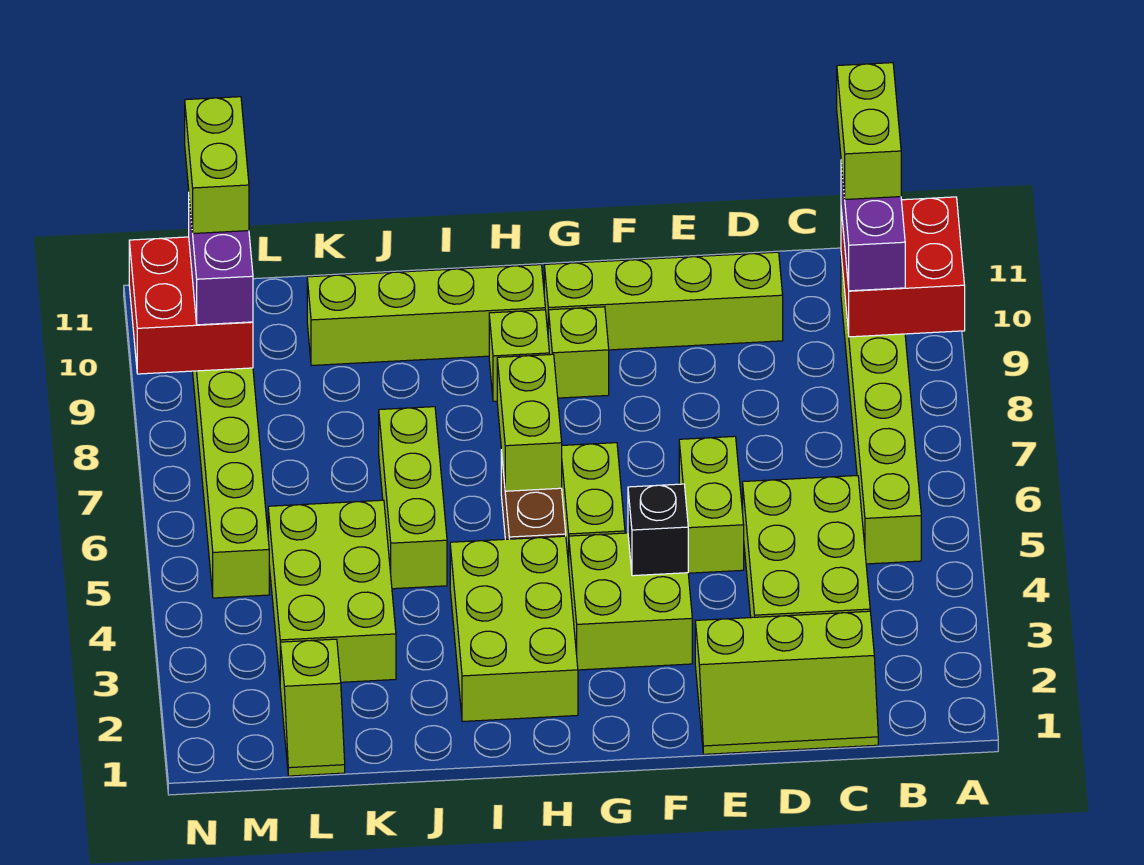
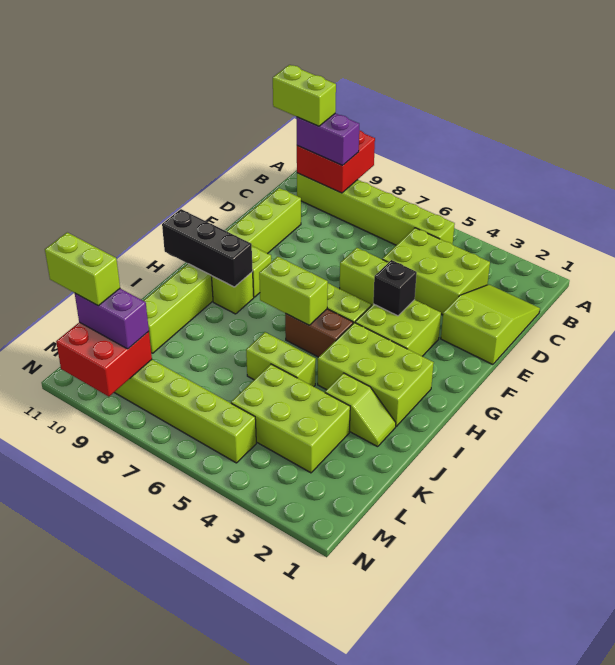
lime slope C1:E2 level 1 top 2 -> lime slope C1:E2 level 1 top E
none -> black brick H9:H11 level 2
lime brick J5:J7 level 1 -> lime brick J5:J6 level 1
lime slope L1:L2 level 1 top 2 -> lime slope J2:J3 level 1 top 3

